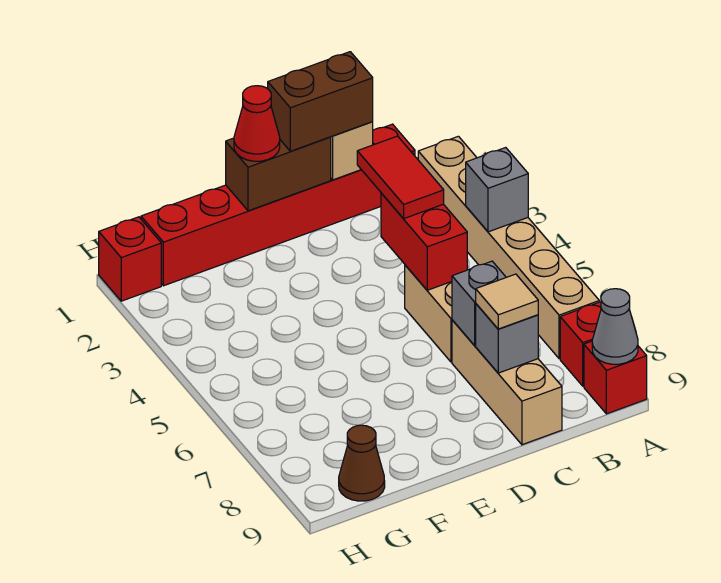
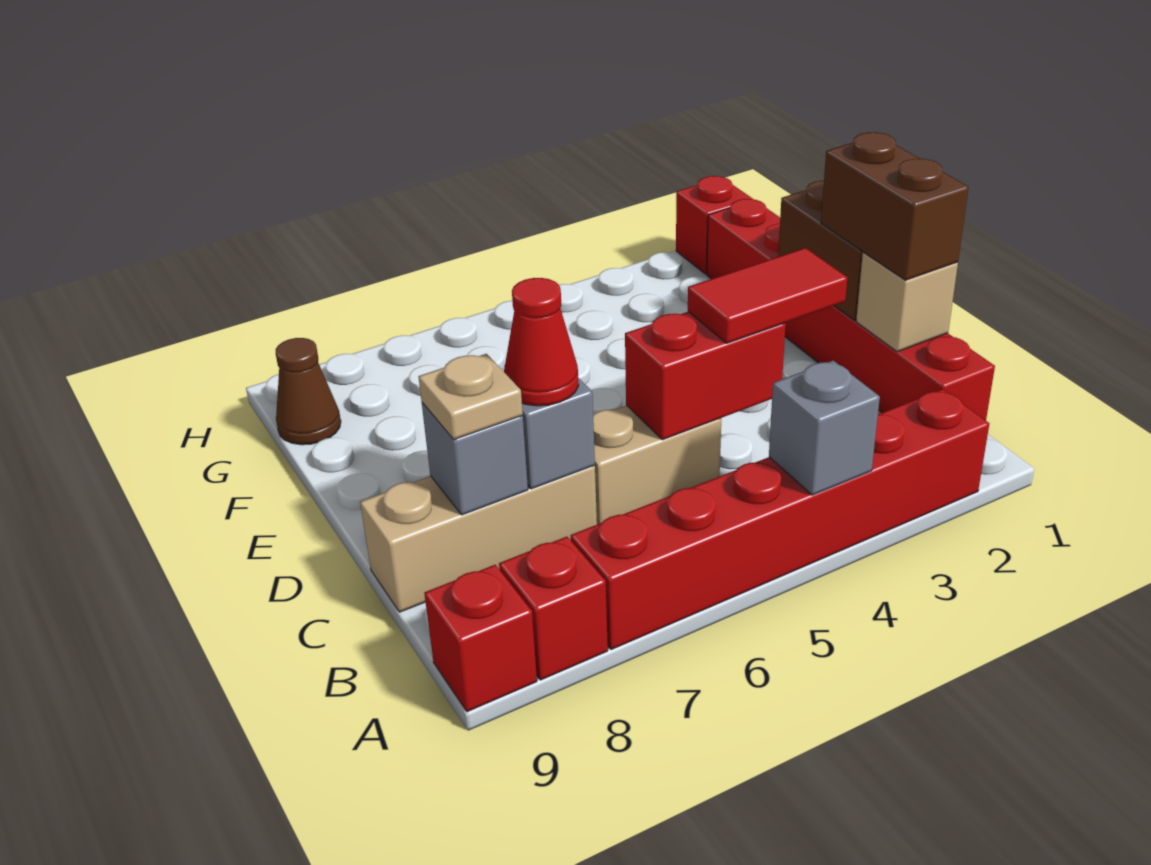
tan brick A2:A7 level 1 -> red brick A2:A7 level 1
grey cone A9 level 2 -> none
tan tile C8 level 3 -> tan plate C8 level 3
red cone E1 level 3 -> red cone C7 level 3

